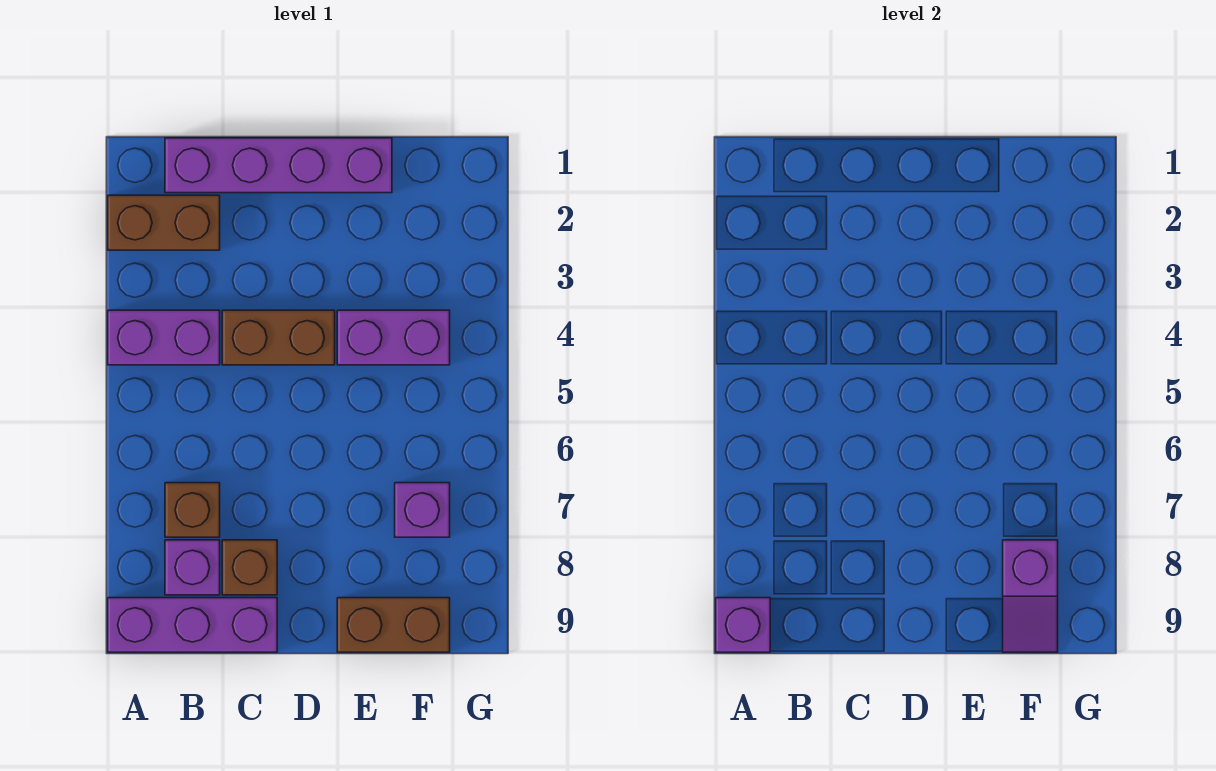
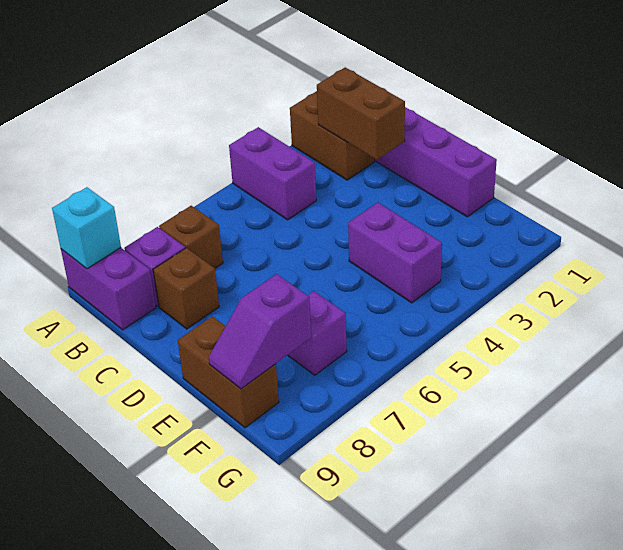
purple brick A9:C9 level 1 -> purple brick A9:B9 level 1
purple brick A9 level 2 -> cyan brick A9 level 2
brown brick C4:D4 level 1 -> brown brick B2:C2 level 2

